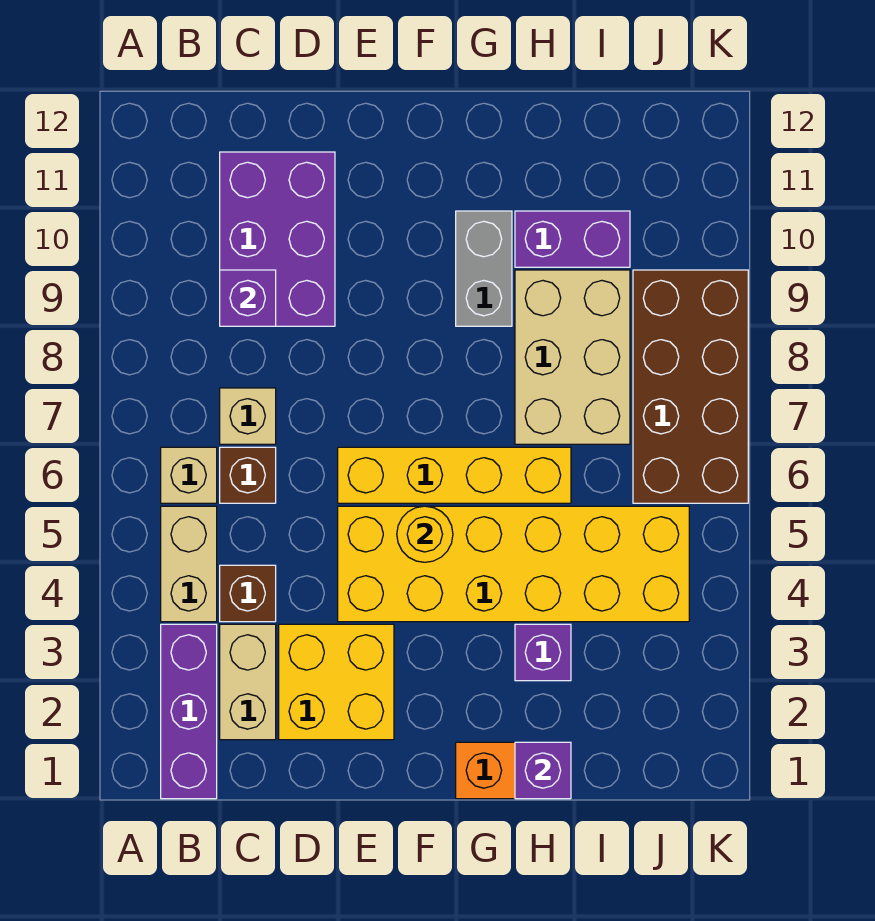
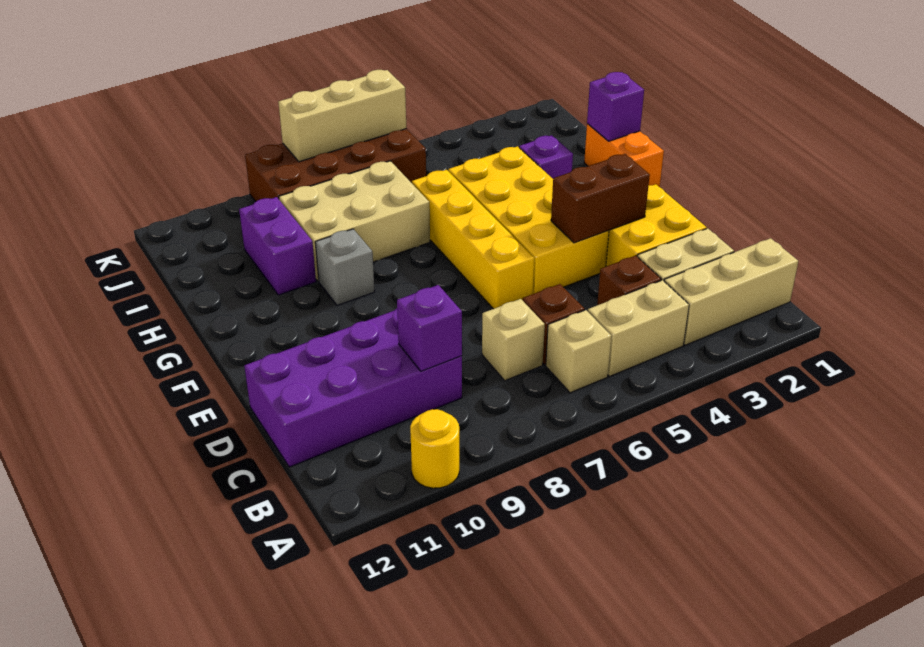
purple brick B1:B3 level 1 -> tan brick B1:B3 level 1
purple brick C9:D11 level 1 -> purple brick C9:D12 level 1
none -> brown brick E3:E4 level 2
yellow brick E4:J5 level 1 -> yellow brick E4:H5 level 1
yellow round brick F5 level 2 -> yellow round brick A10 level 1
grey brick G9:G10 level 1 -> grey brick G9 level 1
none -> tan brick K6:K8 level 2

